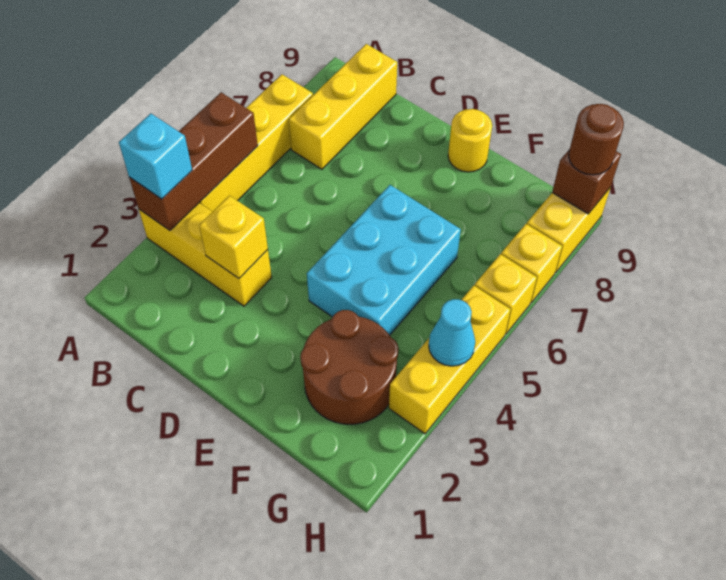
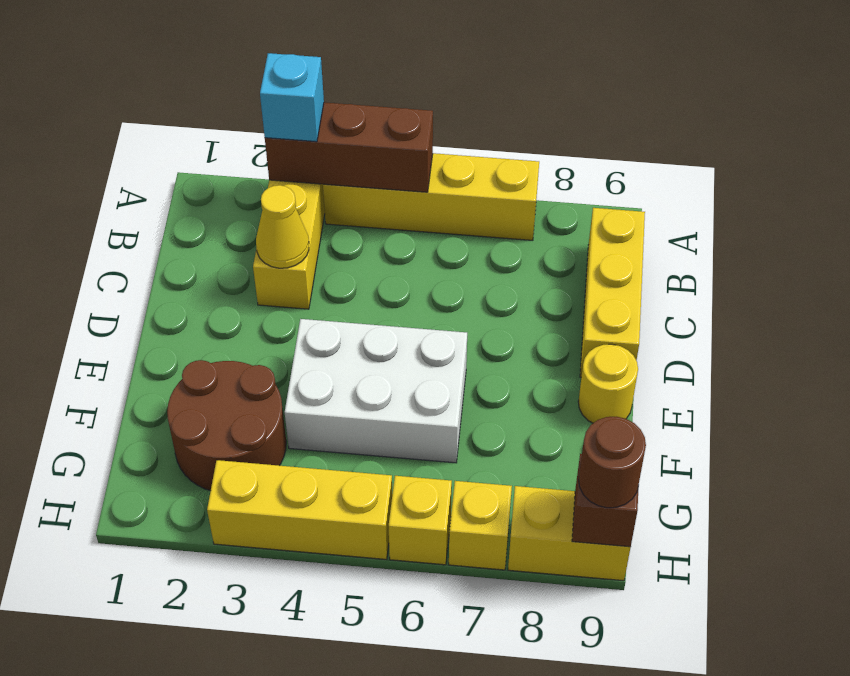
yellow brick B7:B9 level 1 -> yellow brick B9:D9 level 1
yellow brick C3 level 2 -> yellow cone C3 level 2
cyan brick E4:F6 level 1 -> white brick E4:F6 level 1
cyan cone H4 level 2 -> none

